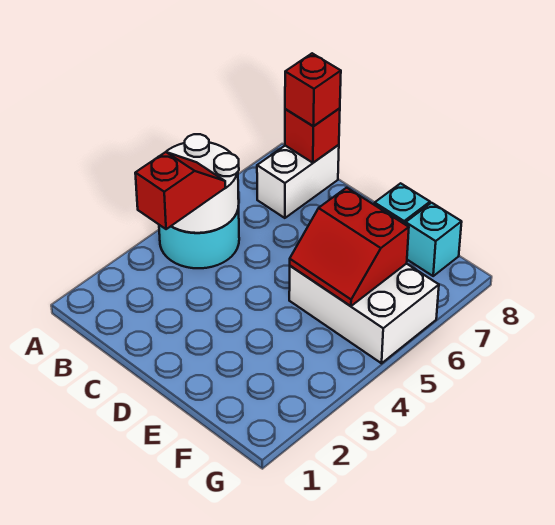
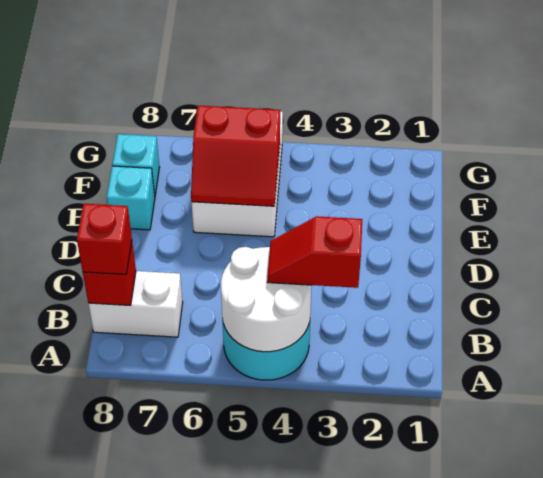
red slope E5:F6 level 2 top 6 -> red slope E5:F6 level 2 top F

